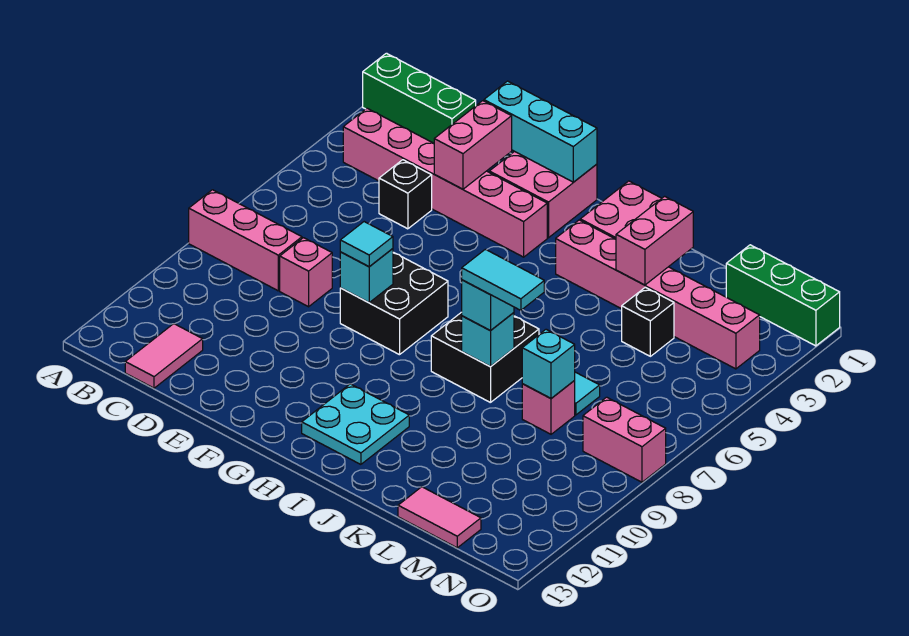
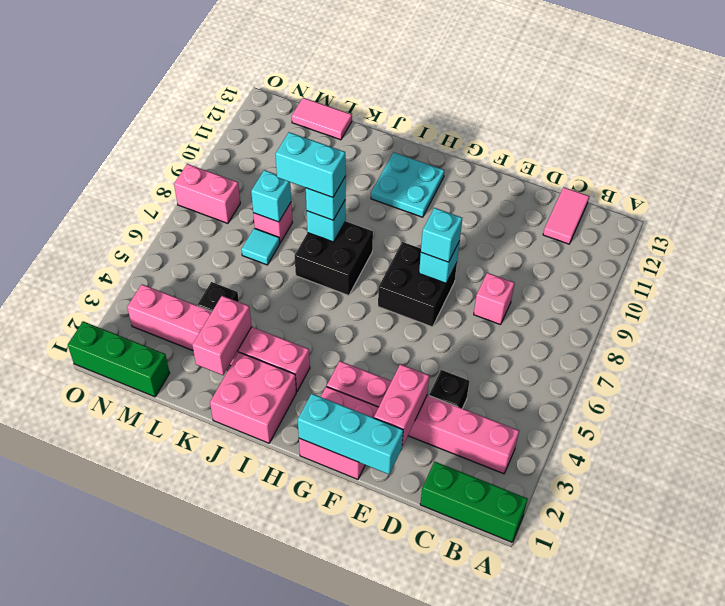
pink brick A8:C8 level 1 -> none
cyan tile F8 level 3 -> cyan brick F8 level 3
cyan tile J8:K8 level 4 -> cyan brick J8:K8 level 4

